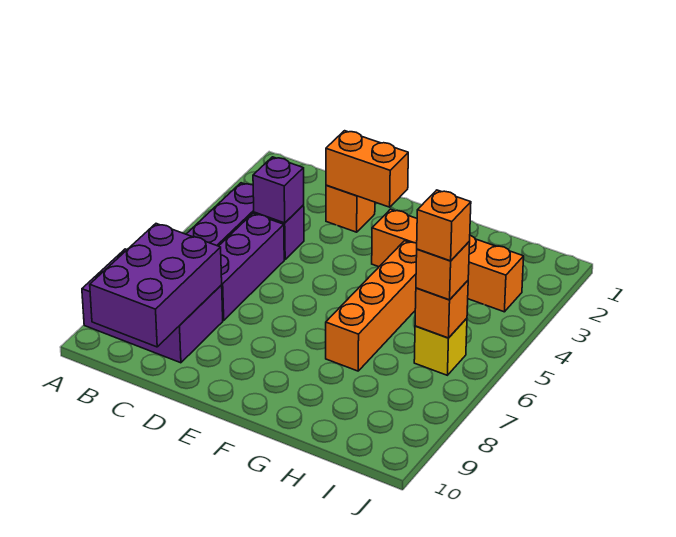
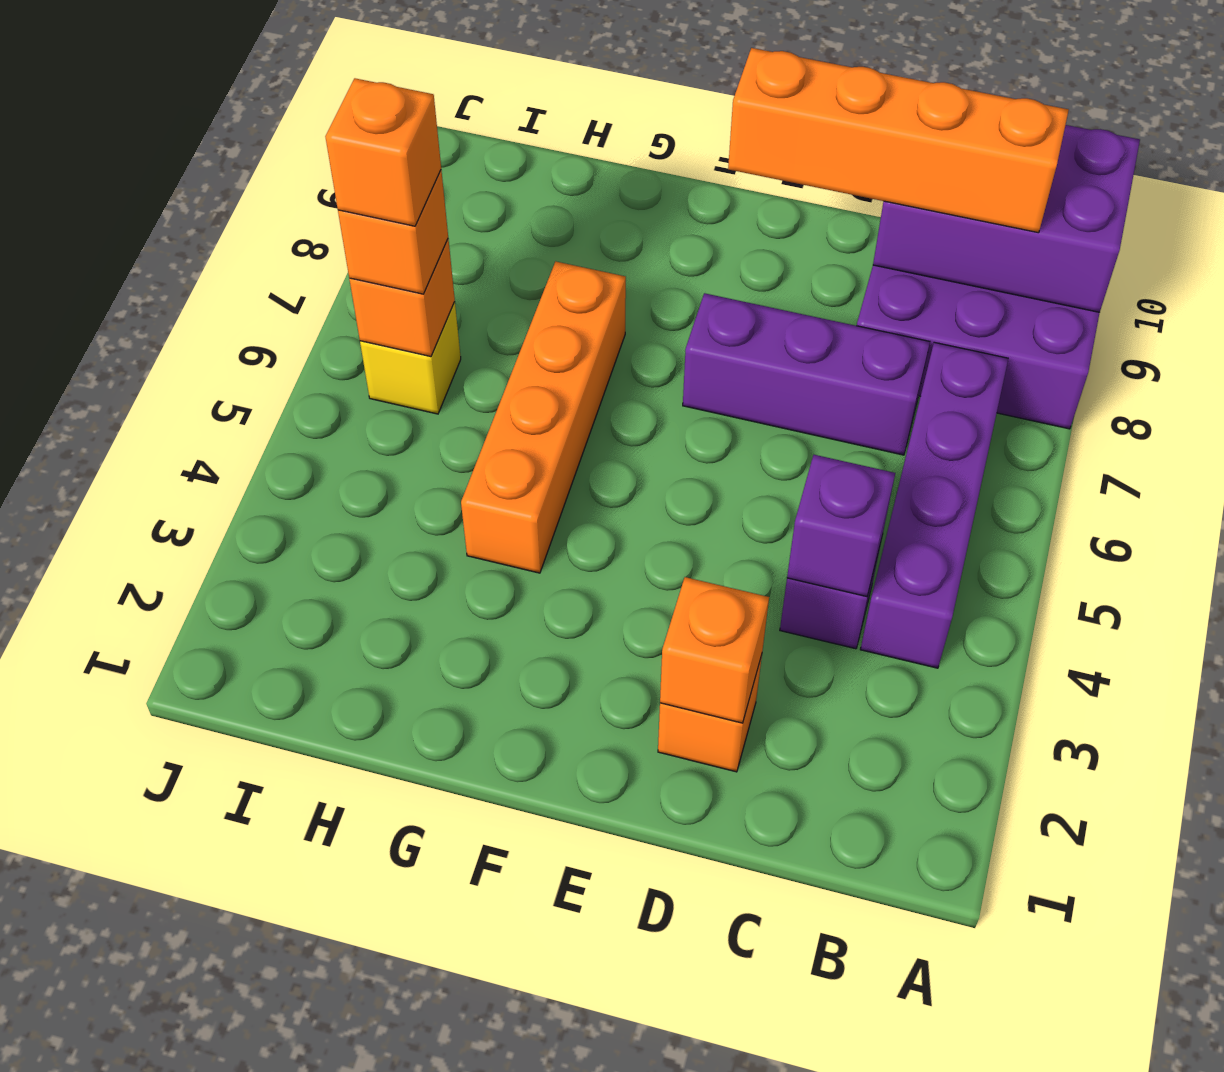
purple brick B8:C10 level 2 -> purple brick A9:C10 level 2
purple brick C5:C7 level 1 -> purple brick C7:E7 level 1
orange brick D2:E2 level 2 -> orange brick D2 level 2
orange brick F3:I3 level 1 -> orange brick B9:E9 level 3

